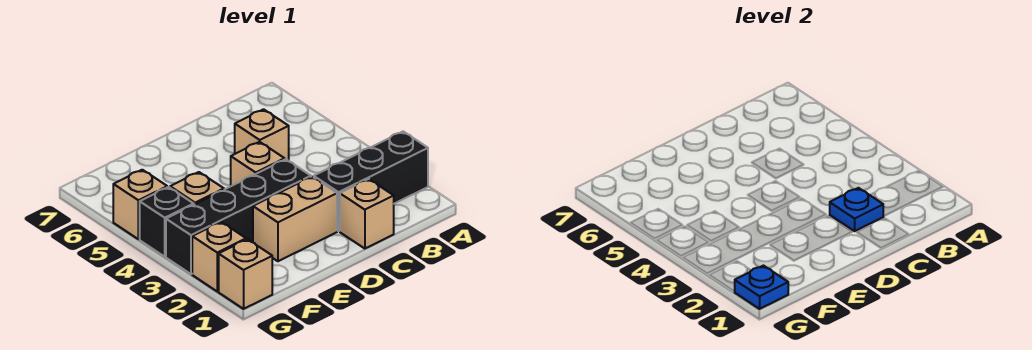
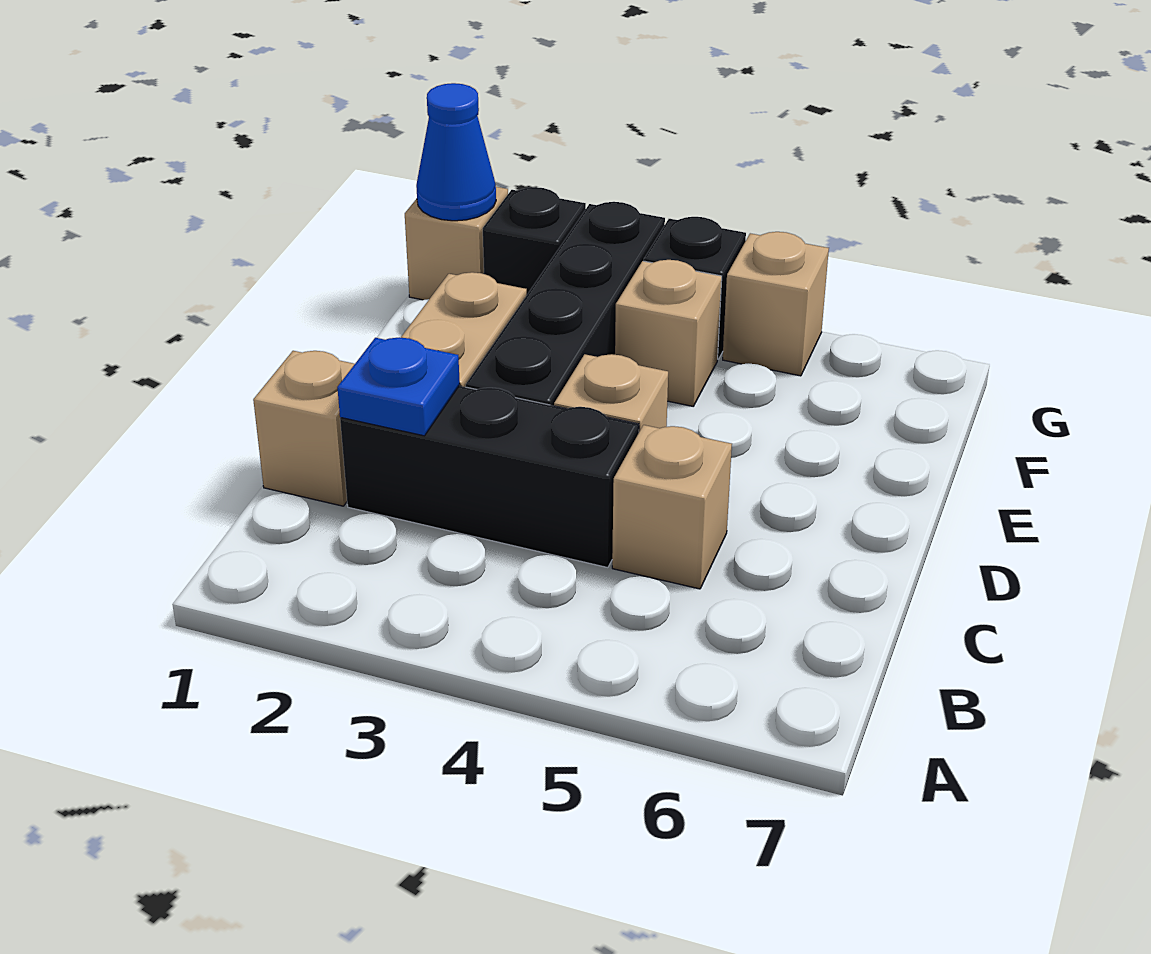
black brick A2:C2 level 1 -> black brick C2:C4 level 1
blue plate G1 level 2 -> blue cone G1 level 2
tan brick G2 level 1 -> black brick G2 level 1

